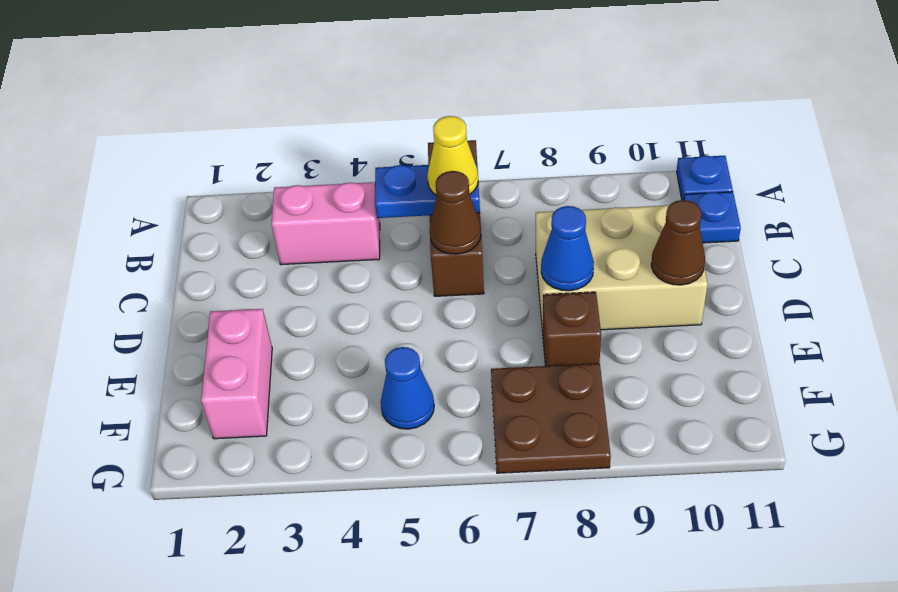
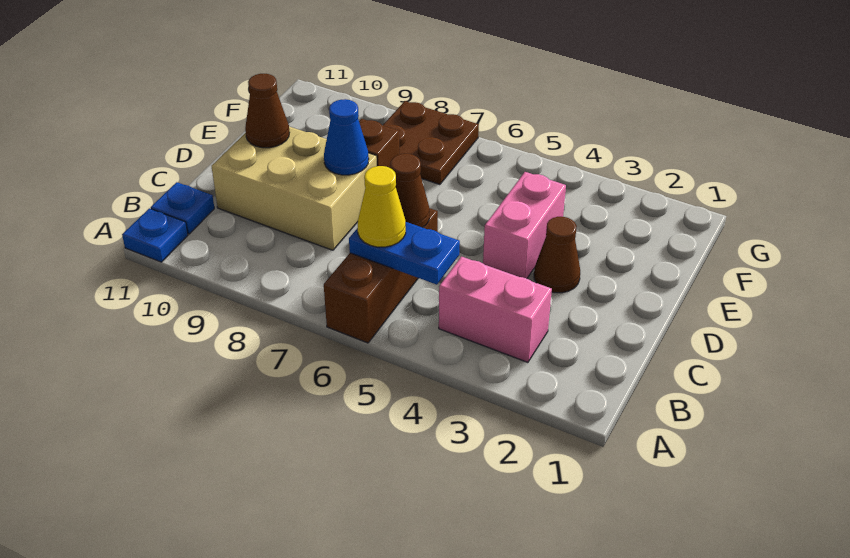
none -> brown cone D3 level 1
pink brick E2:F2 level 1 -> pink brick D4:E4 level 1
blue cone F5 level 1 -> none

